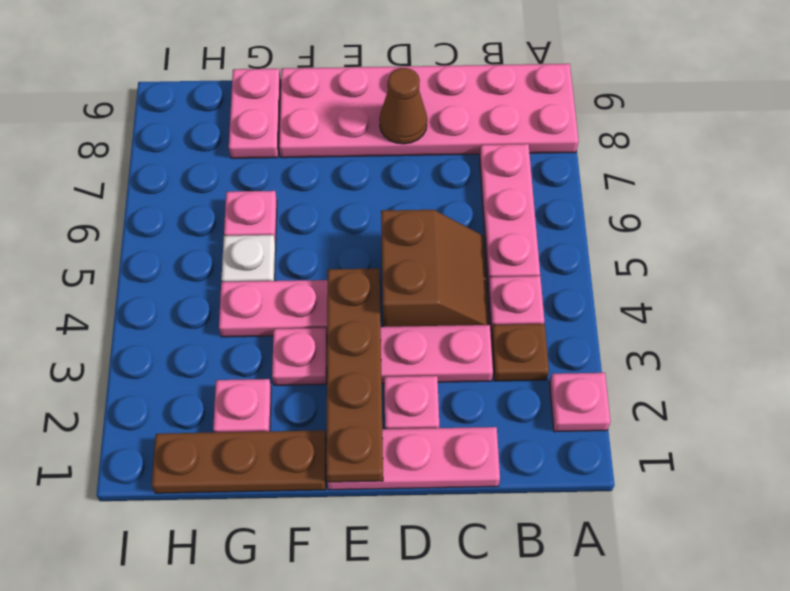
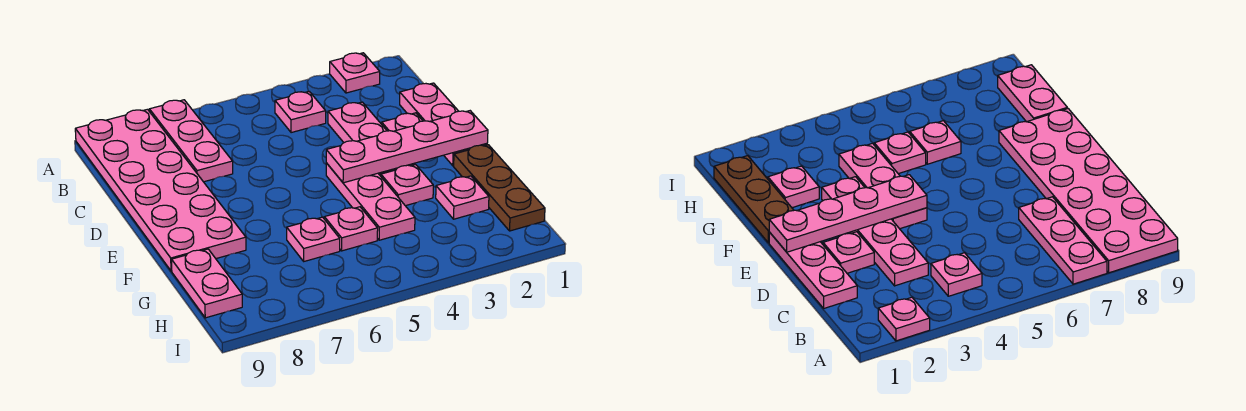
brown plate B3 level 1 -> none
pink plate B5:B7 level 1 -> pink plate A7:C7 level 1
brown slope C4:D5 level 1 top D -> none
brown cone D8 level 2 -> none
brown plate E1:E4 level 2 -> pink plate E1:E4 level 2
white plate G5 level 1 -> pink plate G5 level 1
pink plate G8:G9 level 1 -> pink plate G9:H9 level 1

